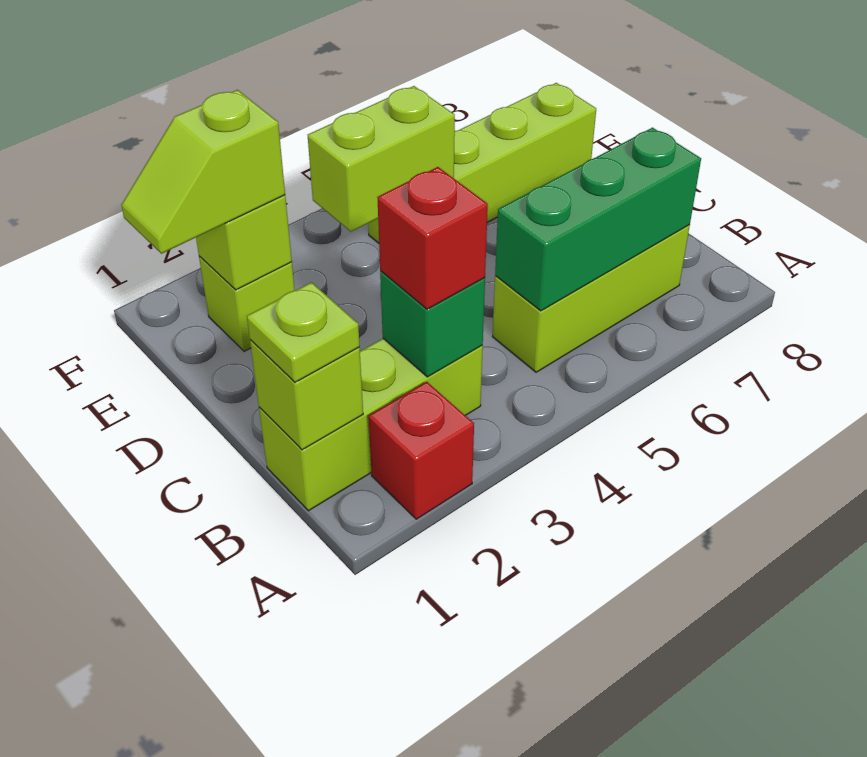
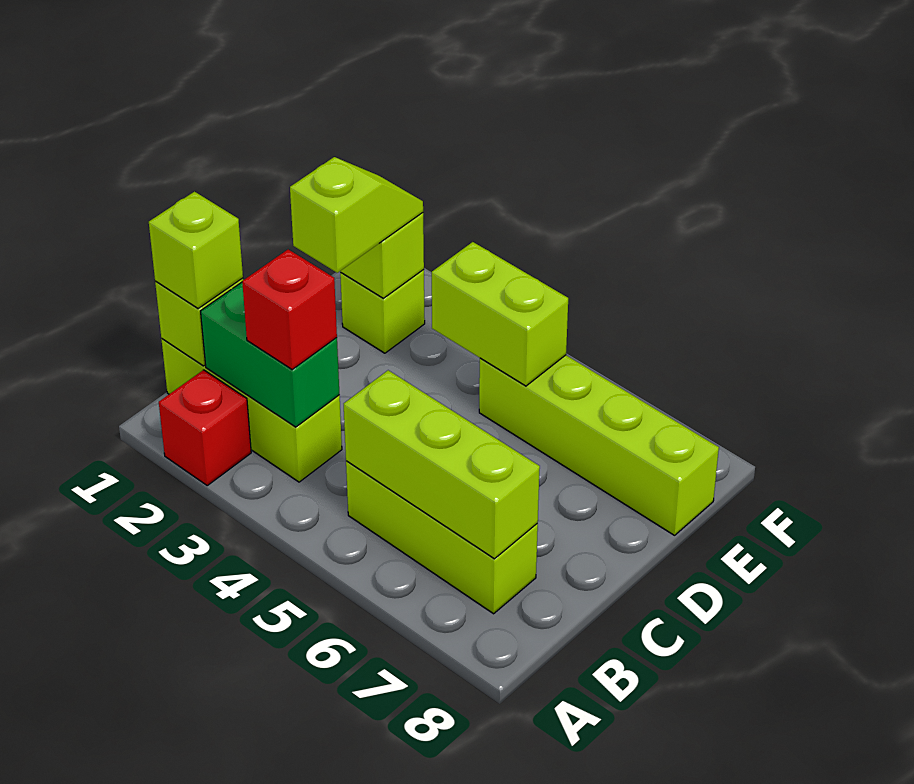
lime plate B1 level 3 -> lime brick B1 level 3
green brick B3 level 2 -> green brick B2:B3 level 2
green brick B5:B7 level 2 -> lime brick B5:B7 level 2
lime slope E1:E2 level 3 top 2 -> lime slope D2:E2 level 3 top D

